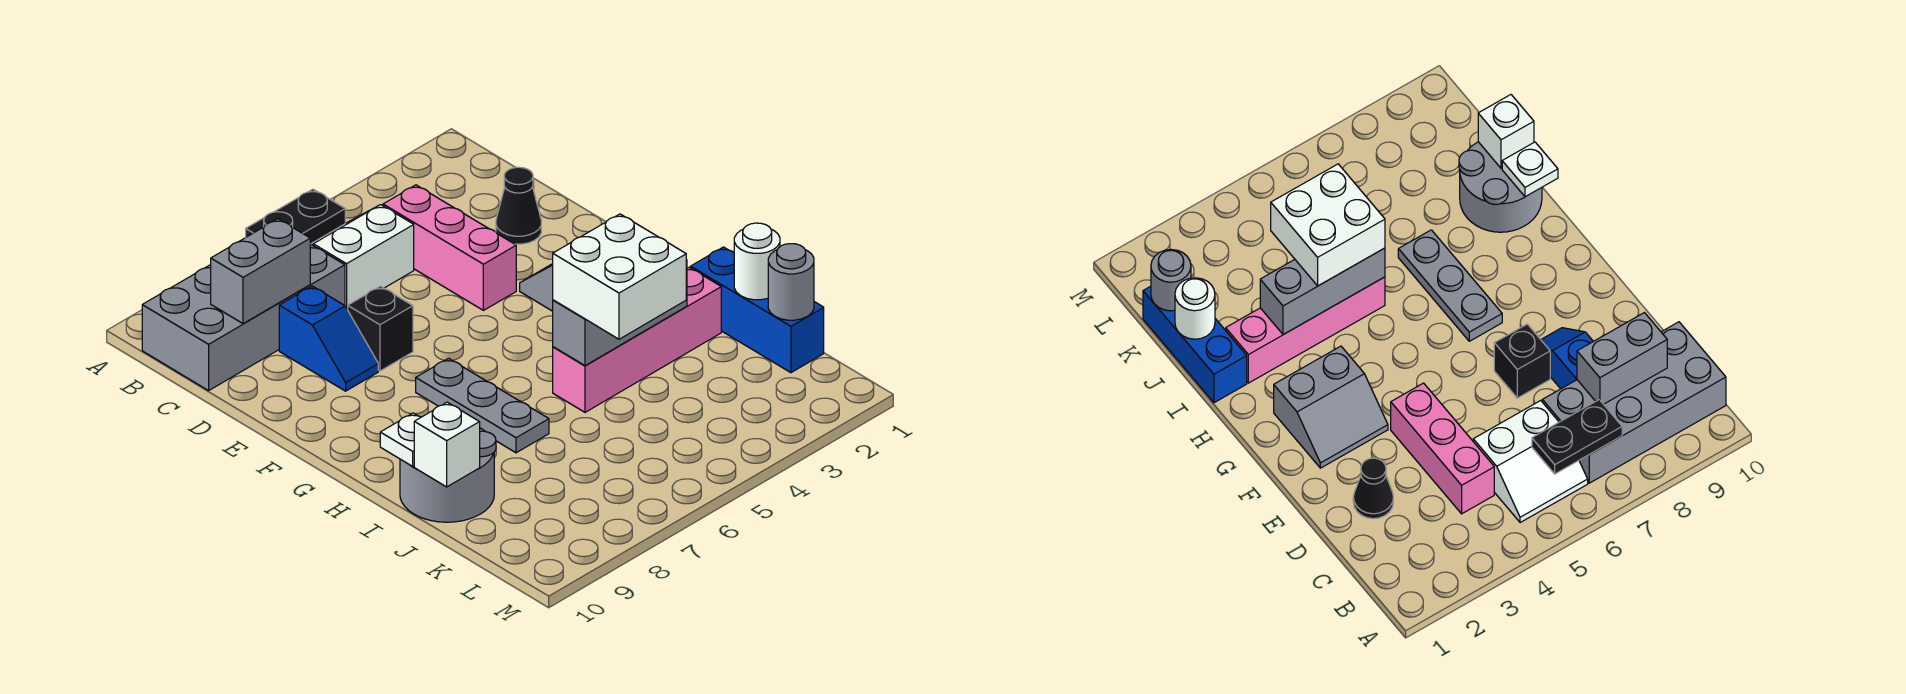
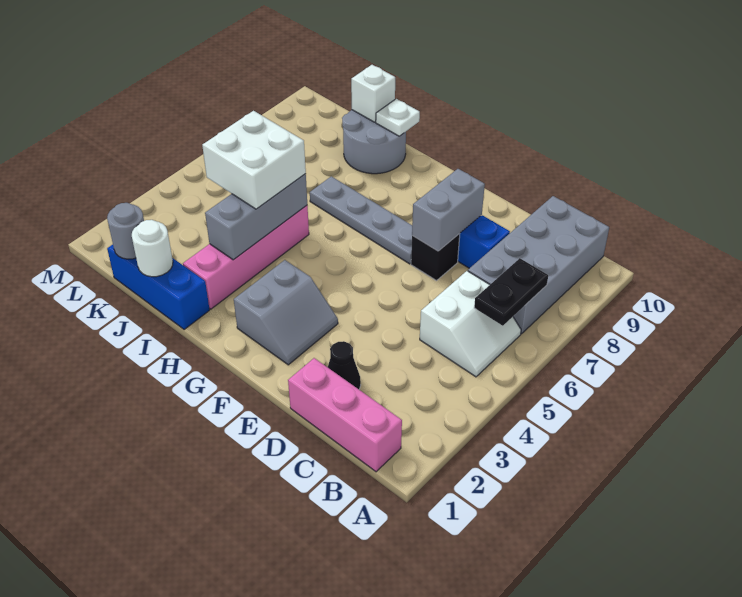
pink brick C4:E4 level 1 -> pink brick B1:D1 level 1
grey brick C8:C9 level 2 -> grey brick E7:E8 level 2
grey plate G7:I7 level 1 -> grey plate F7:I7 level 1

